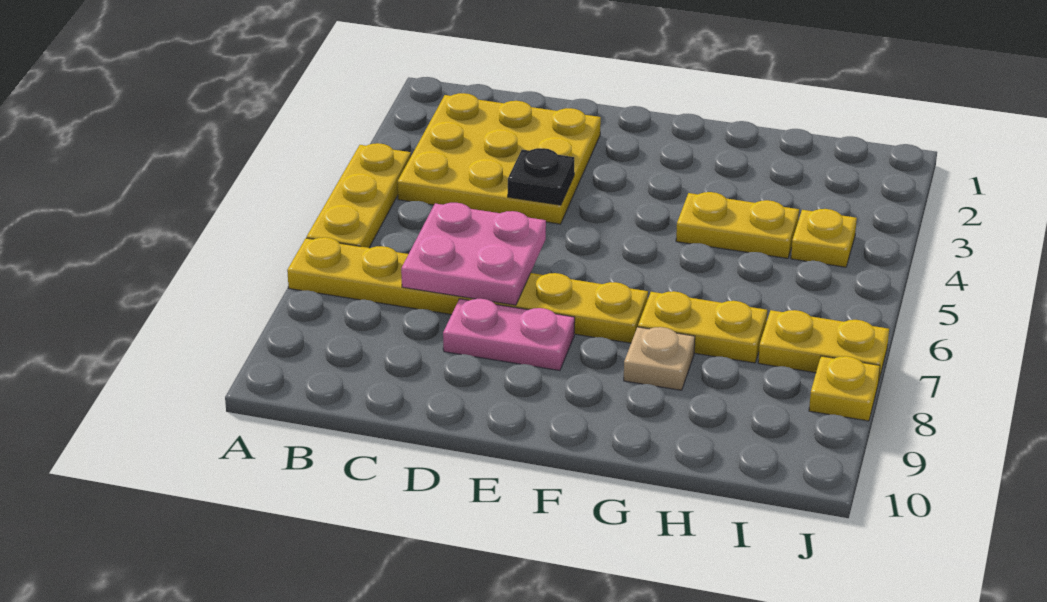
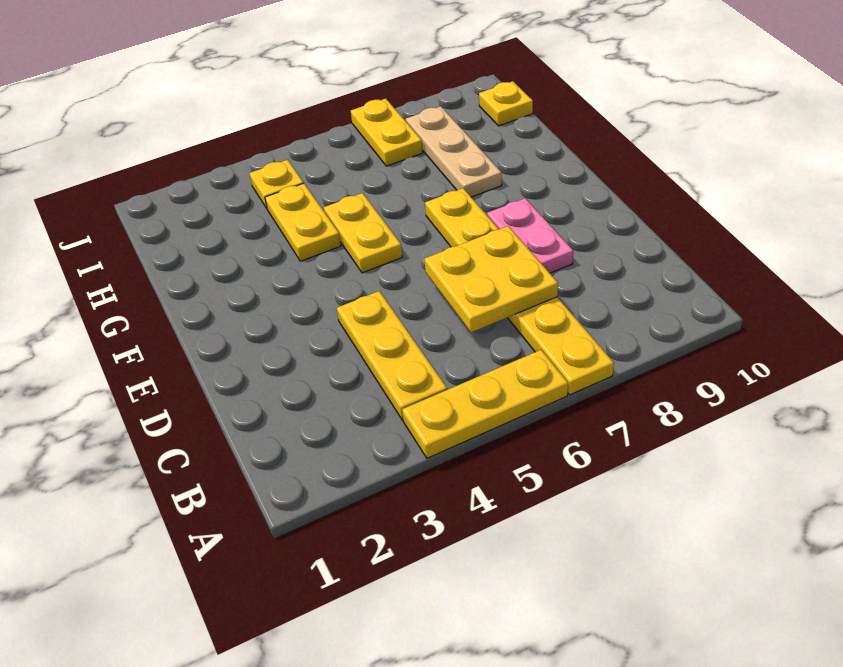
yellow plate B2:D4 level 1 -> yellow plate B4:D4 level 1
pink plate C6:D7 level 2 -> yellow plate C6:D7 level 2
black plate D4 level 2 -> none
yellow plate G7:H7 level 1 -> yellow plate F5:G5 level 1
tan plate G8 level 1 -> tan plate G8:I8 level 1
yellow plate J8 level 1 -> yellow plate I10 level 1

